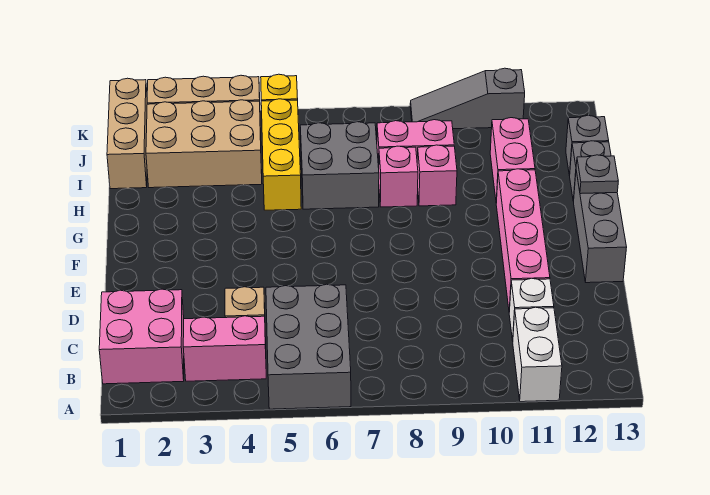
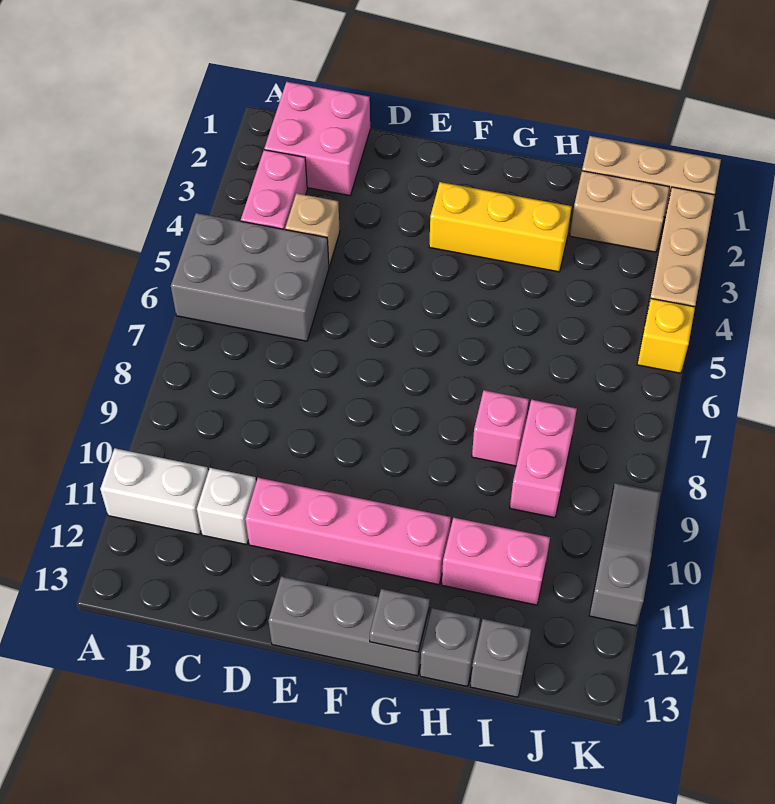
yellow brick H5:J5 level 1 -> yellow brick F3:H3 level 1
grey brick H6:I7 level 1 -> none
pink brick H9 level 1 -> none
tan brick I2:J4 level 1 -> tan brick I2:J2 level 1

